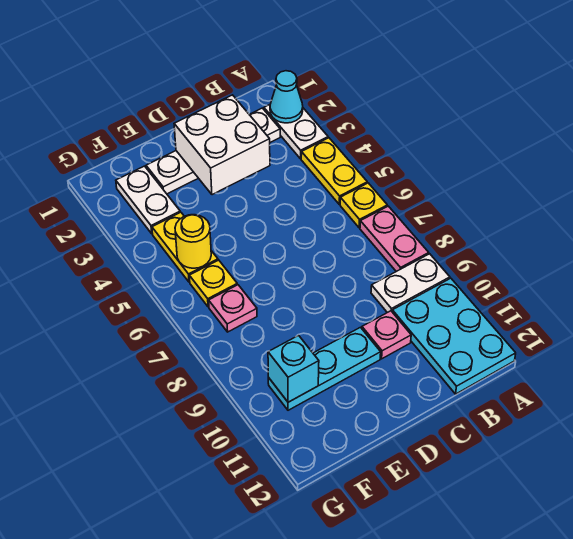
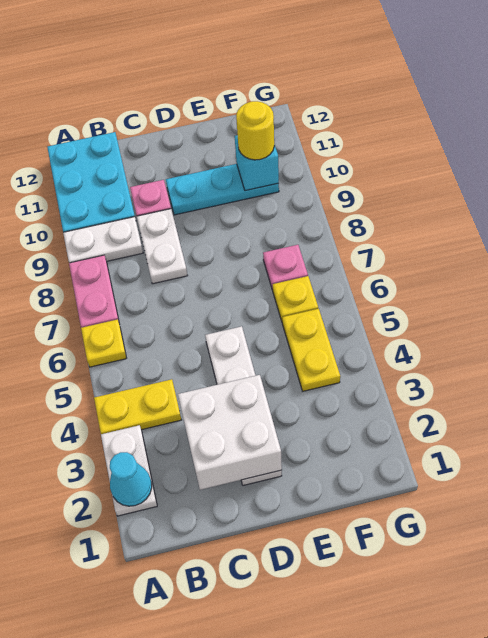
yellow plate A4:A5 level 1 -> yellow plate A4:B4 level 1
white plate B2:E2 level 1 -> white plate D2:D5 level 1
white plate F2:F3 level 1 -> white plate C8:C9 level 1
yellow round brick F5 level 2 -> yellow round brick F10 level 3

